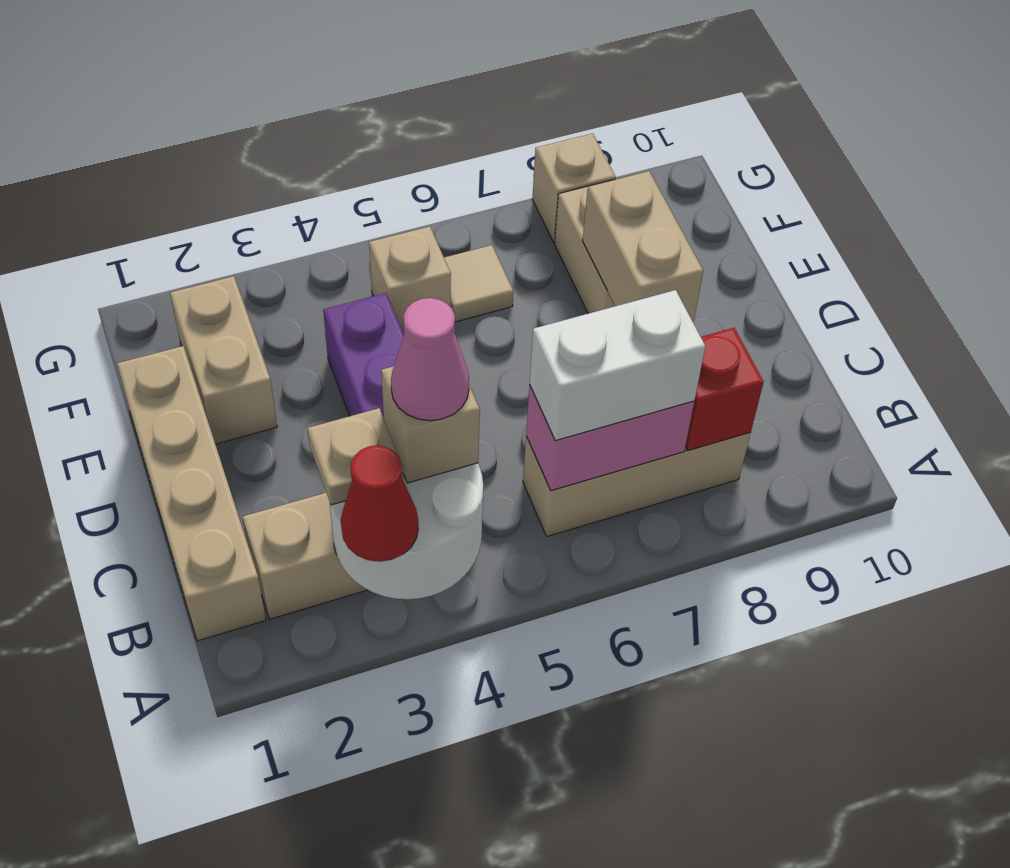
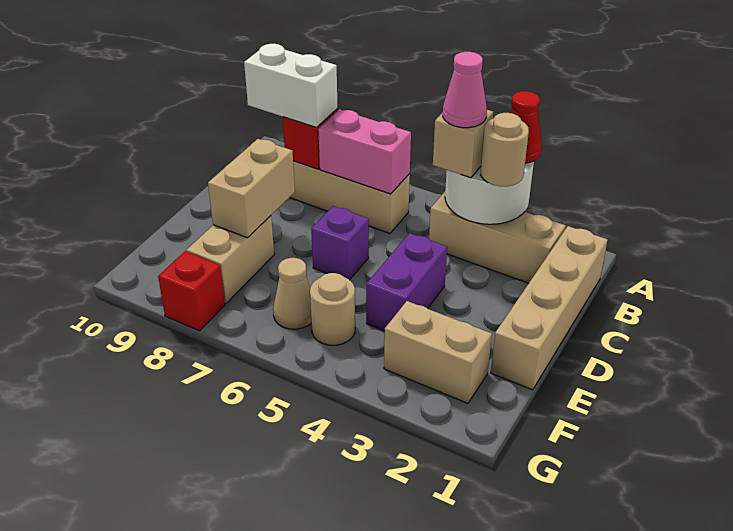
tan plate B3 level 3 -> tan round brick B3 level 3
white brick B6:B7 level 3 -> white brick B8:B9 level 3
none -> purple brick D6 level 1
tan brick E2:F2 level 1 -> tan brick F2:F3 level 1
tan brick F5 level 1 -> tan round brick F5 level 1
tan tile F6 level 1 -> tan cone F6 level 1
tan brick G8 level 1 -> red brick G8 level 1

